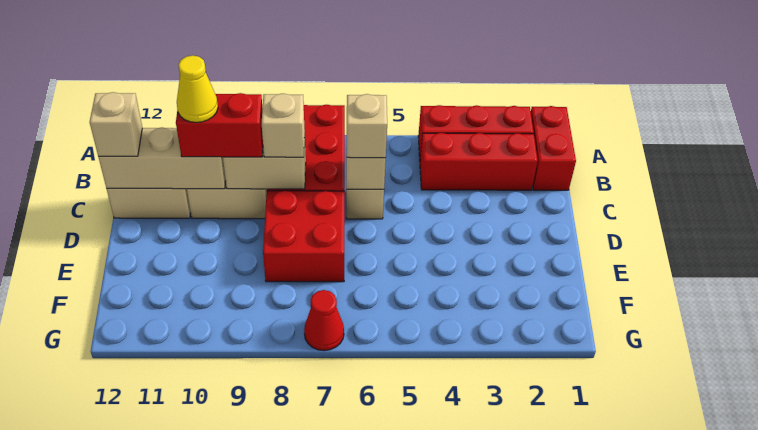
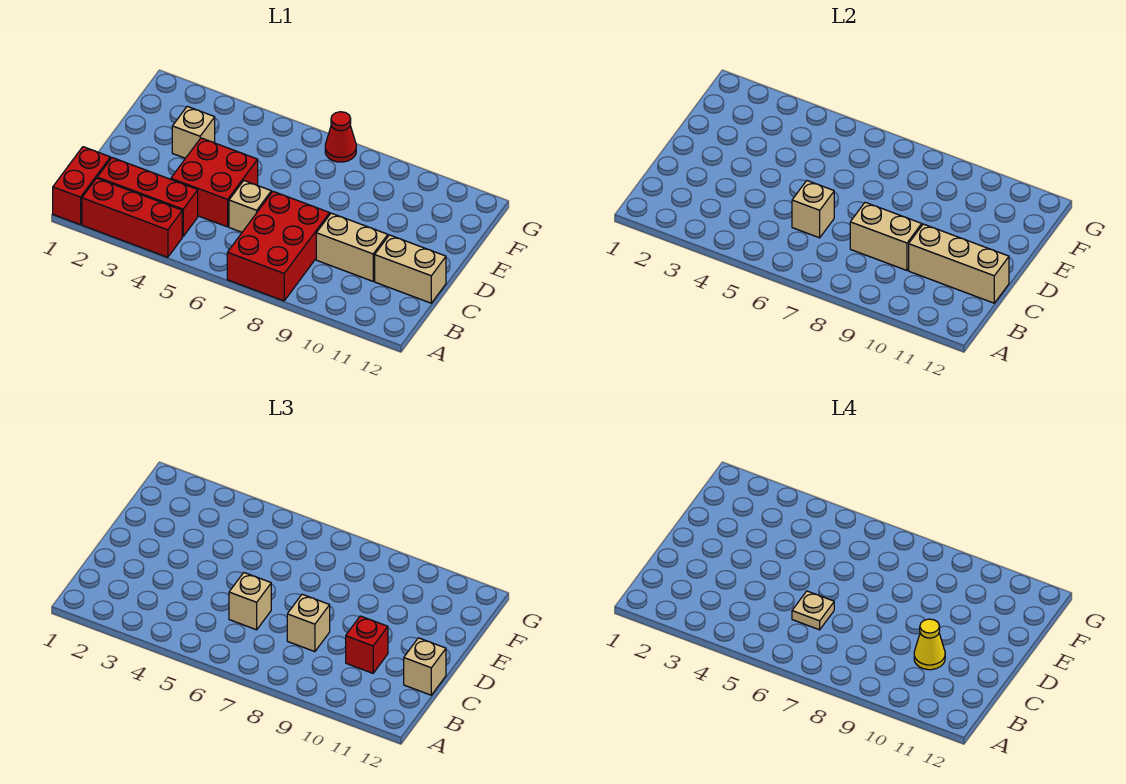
none -> tan plate C6 level 4
red brick C9:C10 level 3 -> red brick C10 level 3
red brick D7:E8 level 1 -> red brick C4:D5 level 1
none -> tan brick E3 level 1

